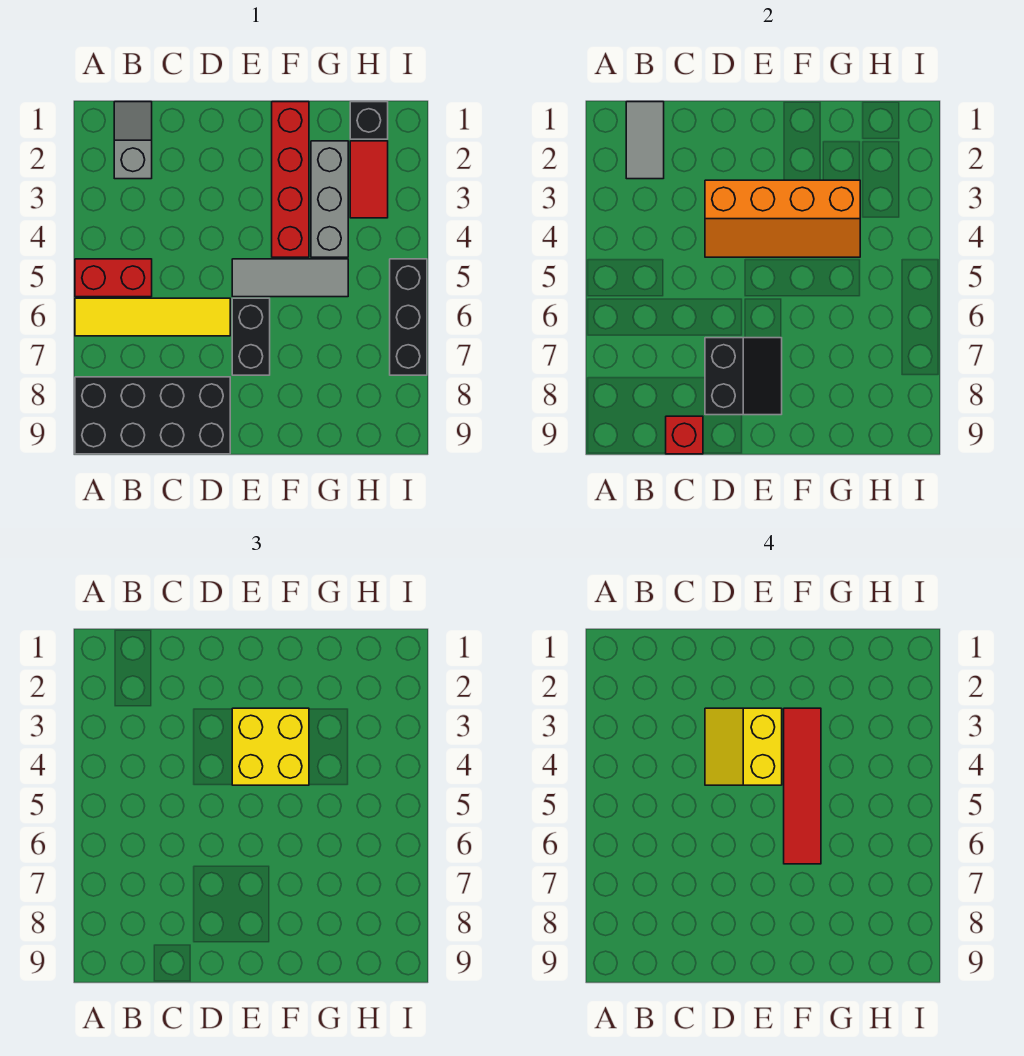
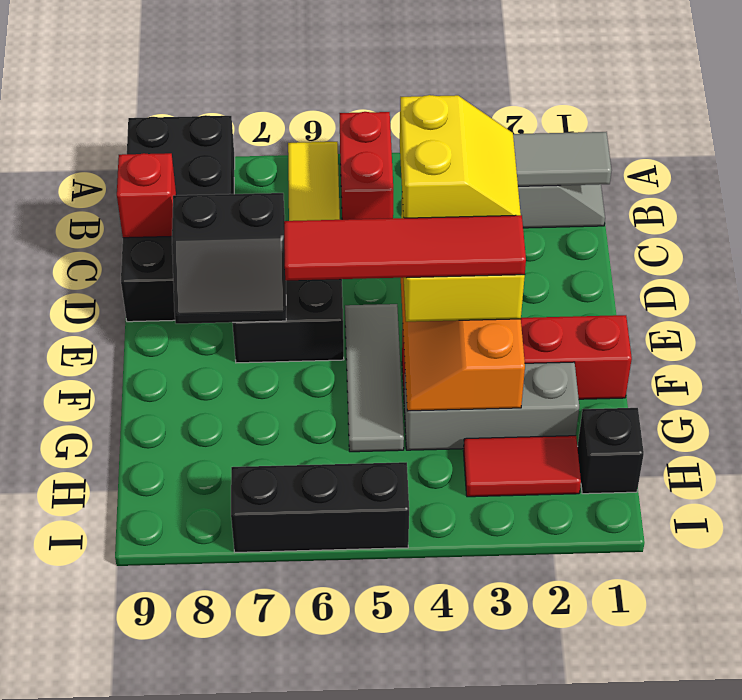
yellow slope D3:E4 level 4 top E -> yellow slope D3:E4 level 4 top 4

